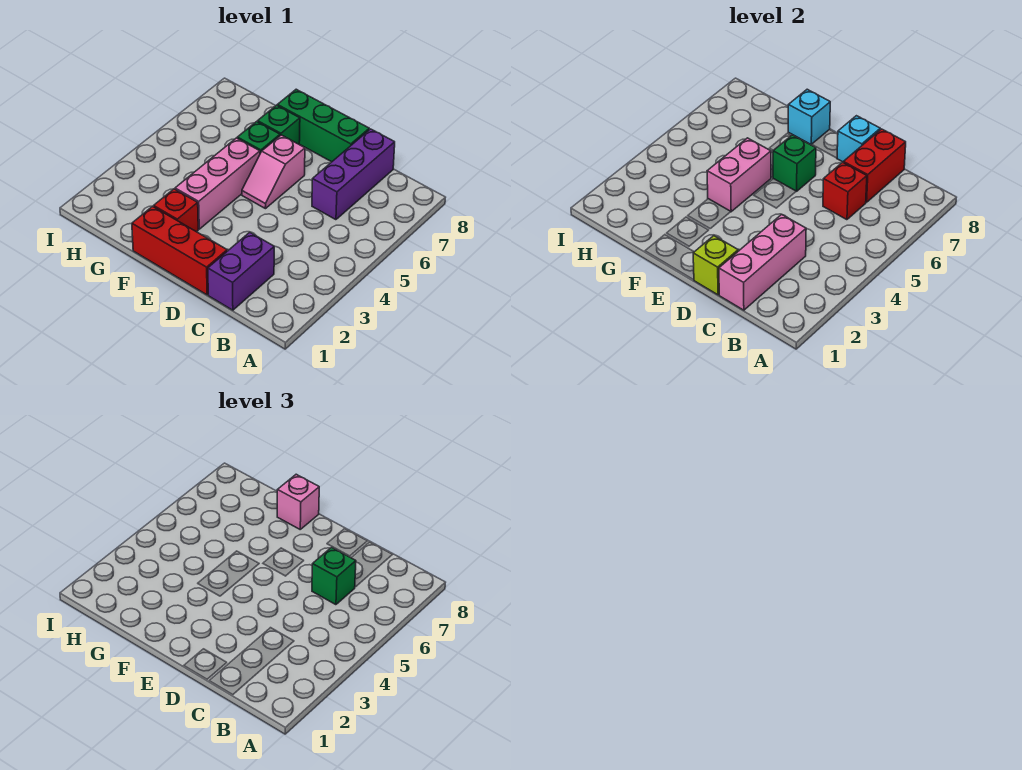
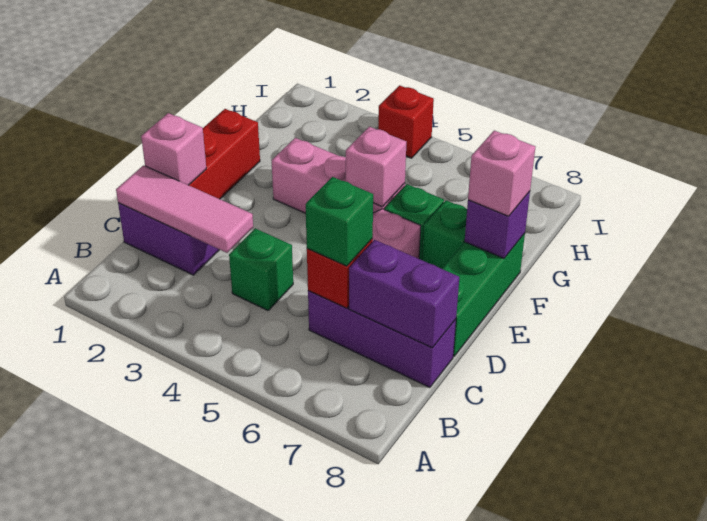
pink brick C1:C3 level 2 -> pink tile C1:C3 level 2
red brick C7:C8 level 2 -> purple brick C7:C8 level 2
lime brick D1 level 2 -> pink brick D1 level 2
cyan brick D8 level 2 -> none
green brick E6 level 2 -> green brick C4 level 1
red brick F2 level 1 -> red brick I4 level 1
pink brick F4:F5 level 2 -> pink brick F5 level 2
cyan brick F8 level 2 -> purple brick F8 level 2

